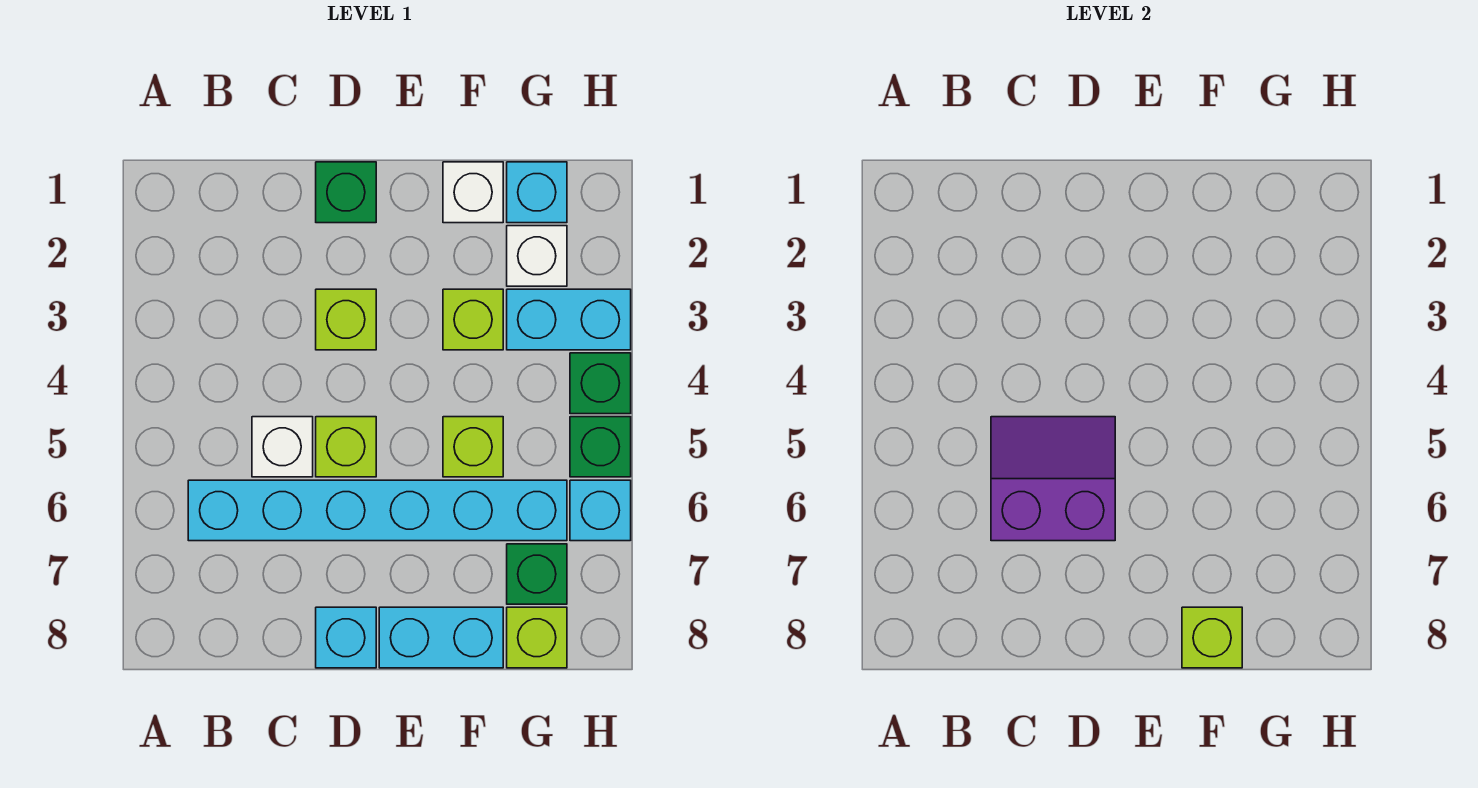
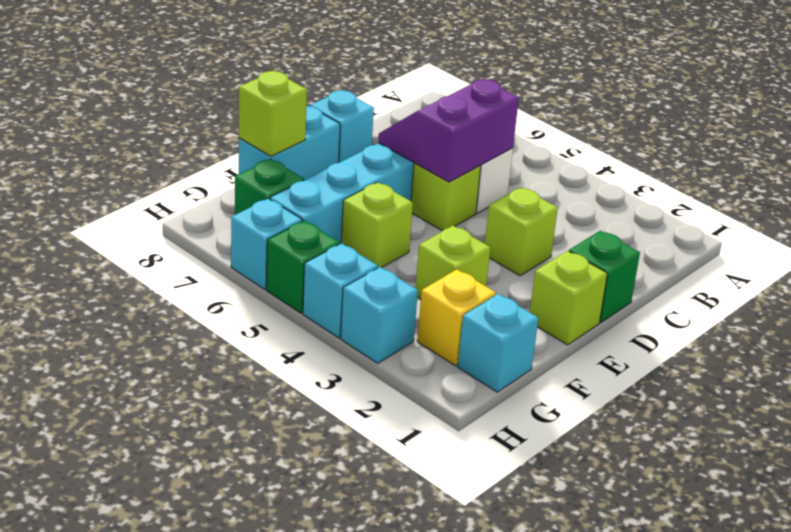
purple slope C5:D6 level 2 top 6 -> purple slope C5:D6 level 2 top 5
white brick F1 level 1 -> none
white brick G2 level 1 -> yellow brick G2 level 1
cyan brick G3:H3 level 1 -> cyan brick H3 level 1
lime brick G8 level 1 -> lime brick E1 level 1
green brick H4 level 1 -> cyan brick H4 level 1

